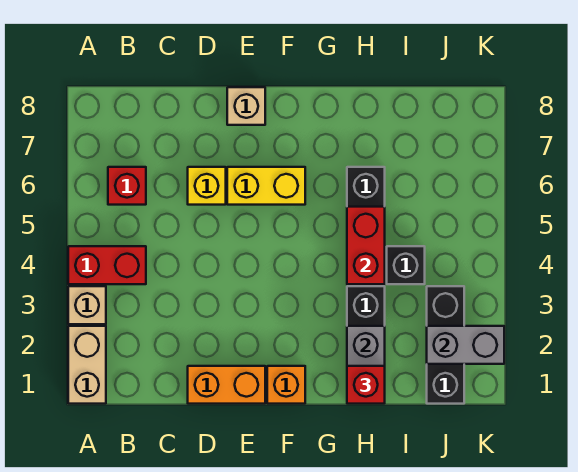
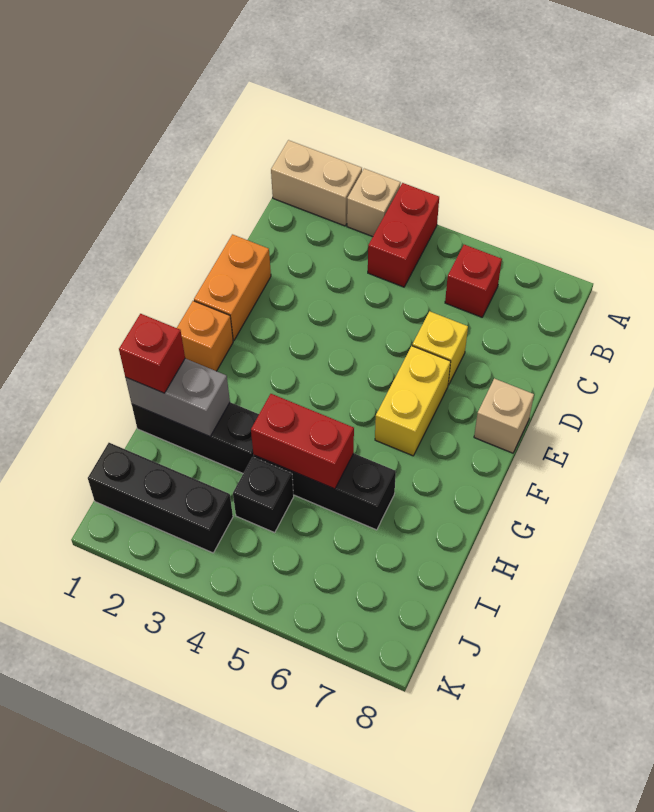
grey brick J2:K2 level 2 -> none

